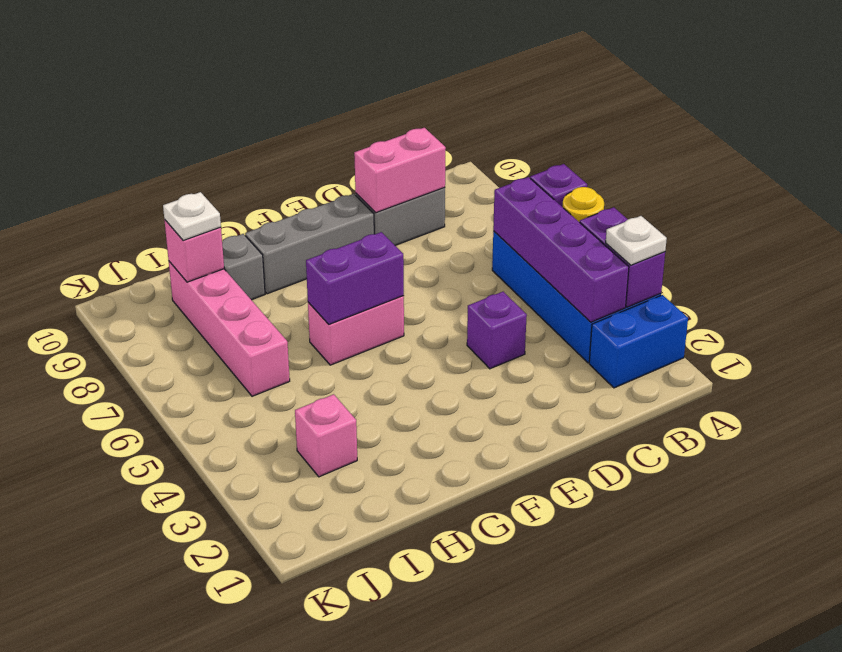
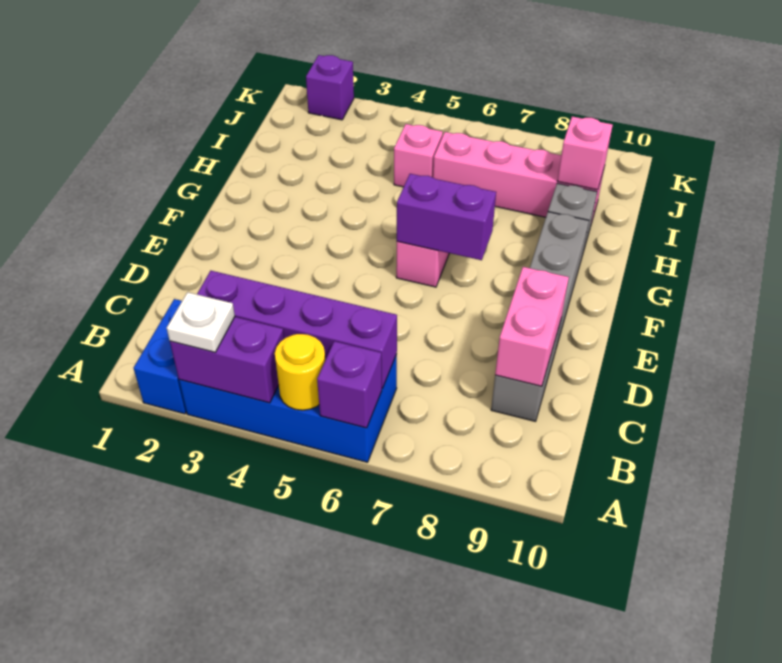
purple brick D4 level 1 -> purple brick K2 level 1
purple brick F6:G6 level 2 -> purple brick F6:F7 level 2
pink brick I3 level 1 -> pink brick I5 level 1
white plate I9 level 3 -> none

